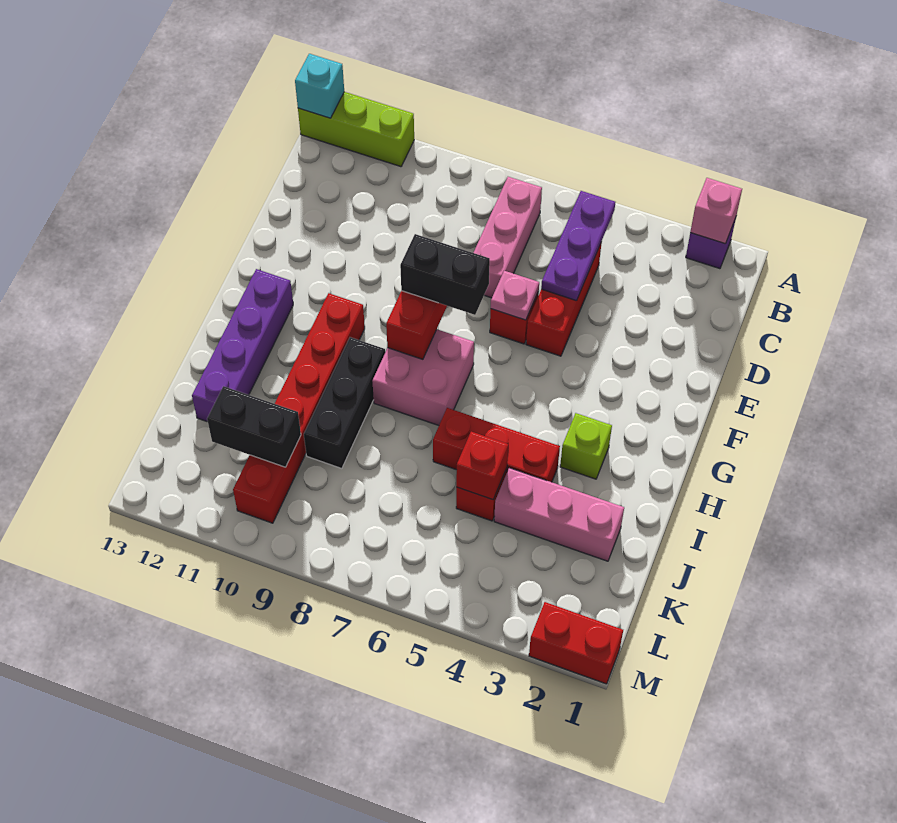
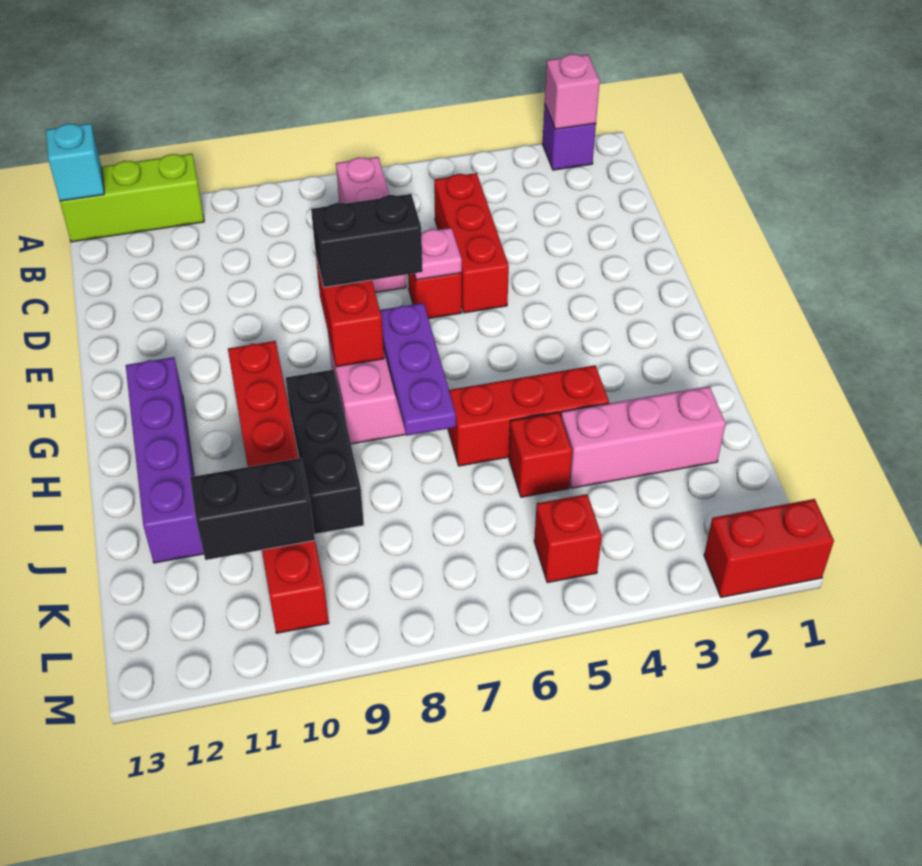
purple plate B5:D5 level 2 -> purple plate G7:I7 level 2
lime brick H3 level 1 -> none
red brick J5 level 2 -> red brick L5 level 1

